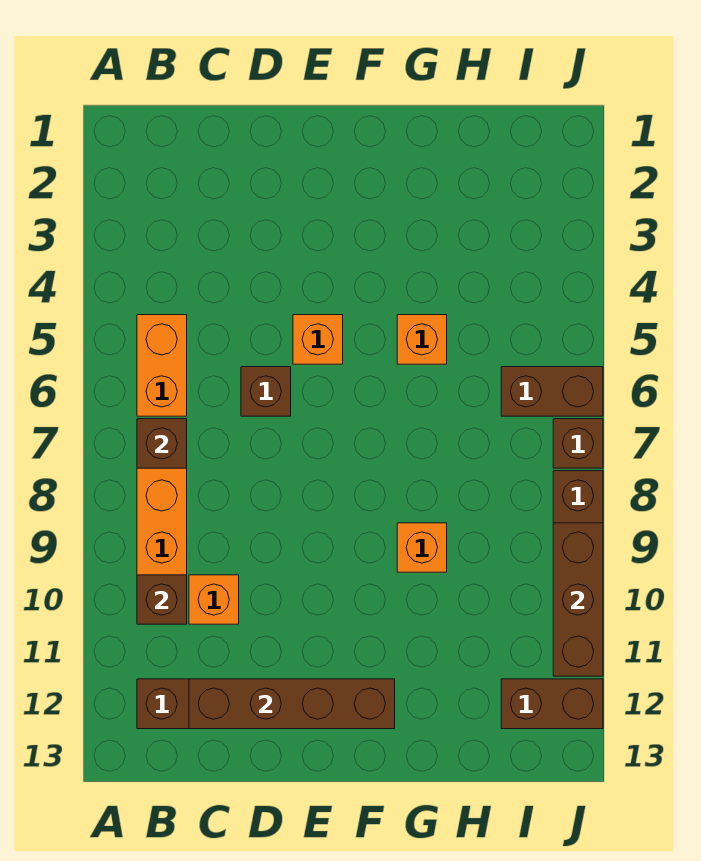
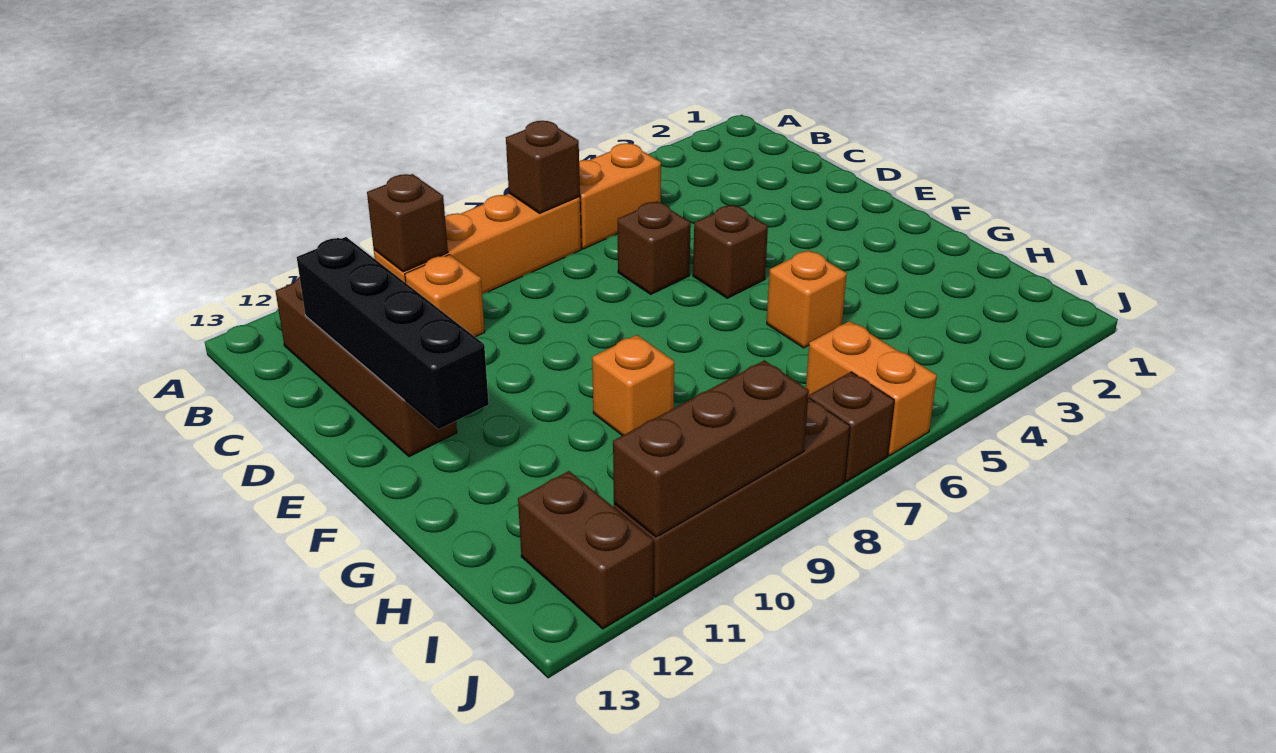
brown brick C12:F12 level 2 -> black brick C12:F12 level 2
orange brick E5 level 1 -> brown brick E5 level 1
brown brick I6:J6 level 1 -> orange brick I6:J6 level 1

